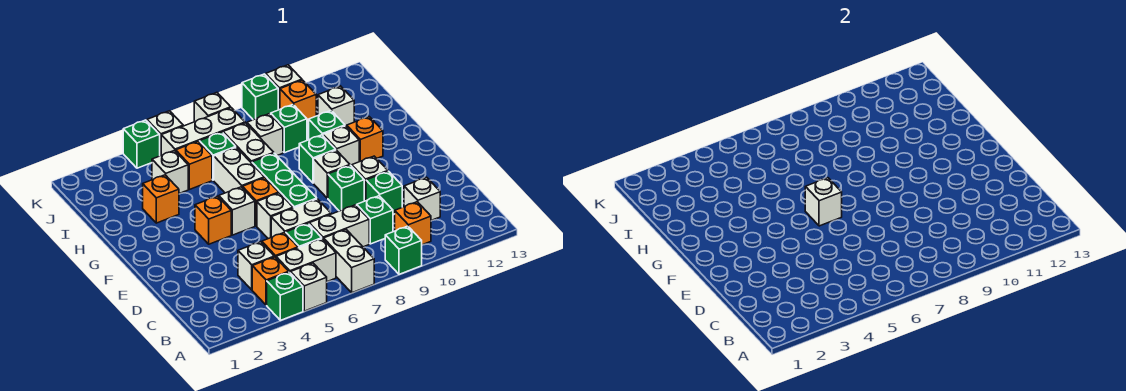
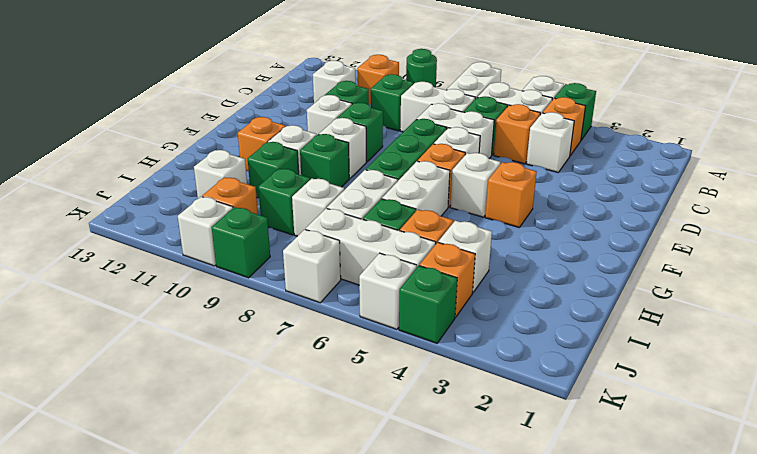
green brick A9 level 1 -> green round brick A9 level 1
white brick F6 level 2 -> none
orange brick H3 level 1 -> orange brick J4 level 1

